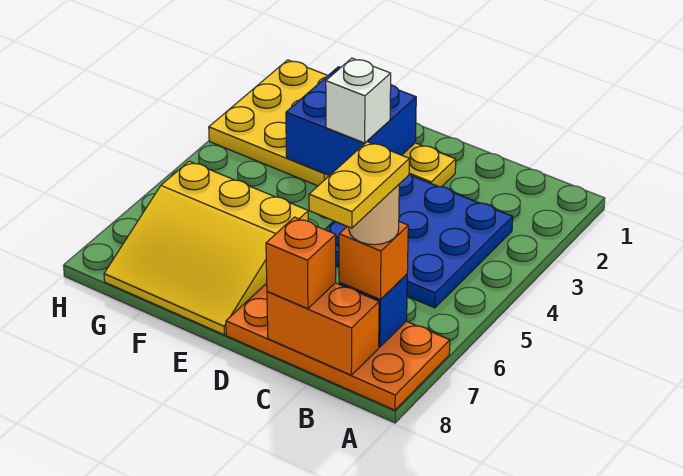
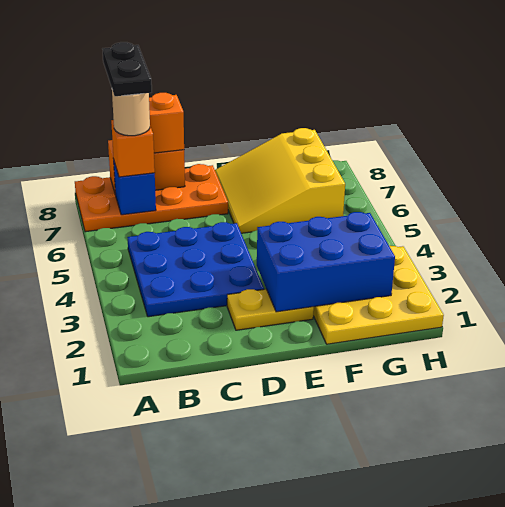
yellow plate B7:B8 level 5 -> black plate B7:B8 level 5
blue brick E2:F3 level 2 -> blue brick E2:G3 level 2
white brick E3 level 3 -> none
yellow slope E6:G8 level 1 top 6 -> yellow slope E6:G8 level 1 top G

